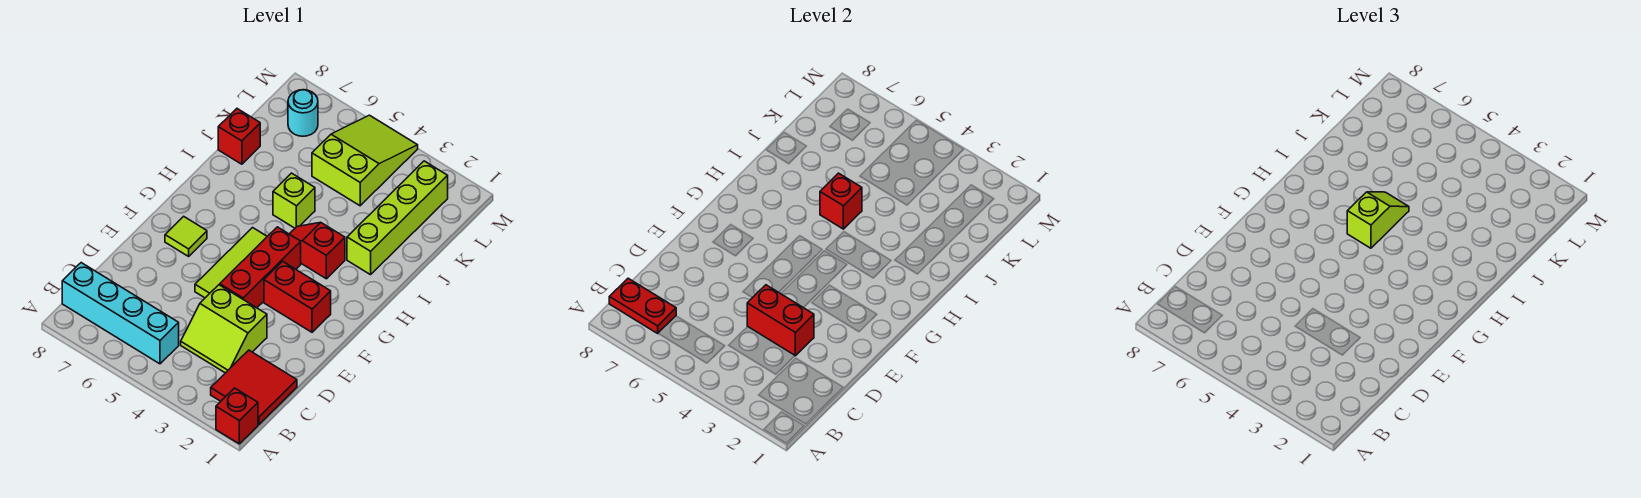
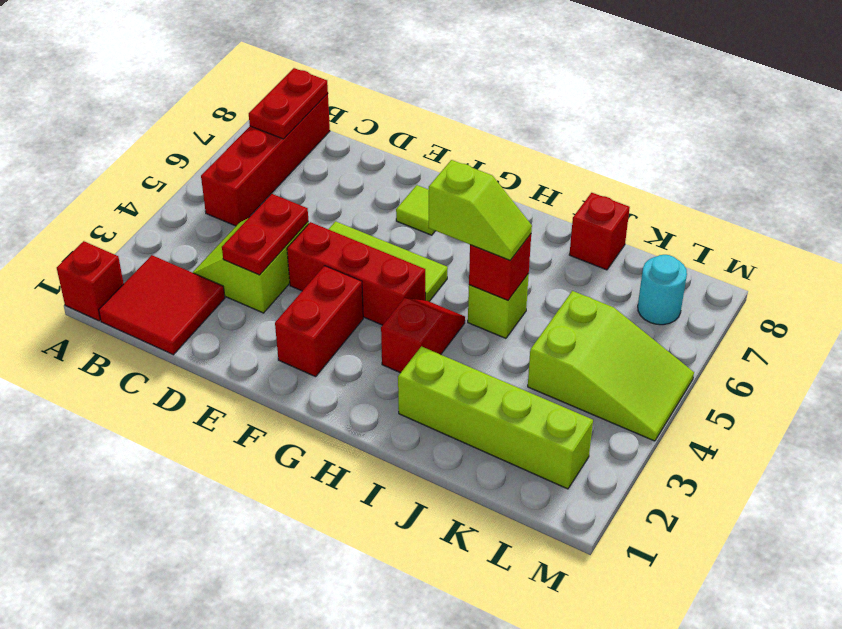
cyan brick B5:B8 level 1 -> red brick B5:B8 level 1
red brick D3:D4 level 2 -> red plate D3:D4 level 2

